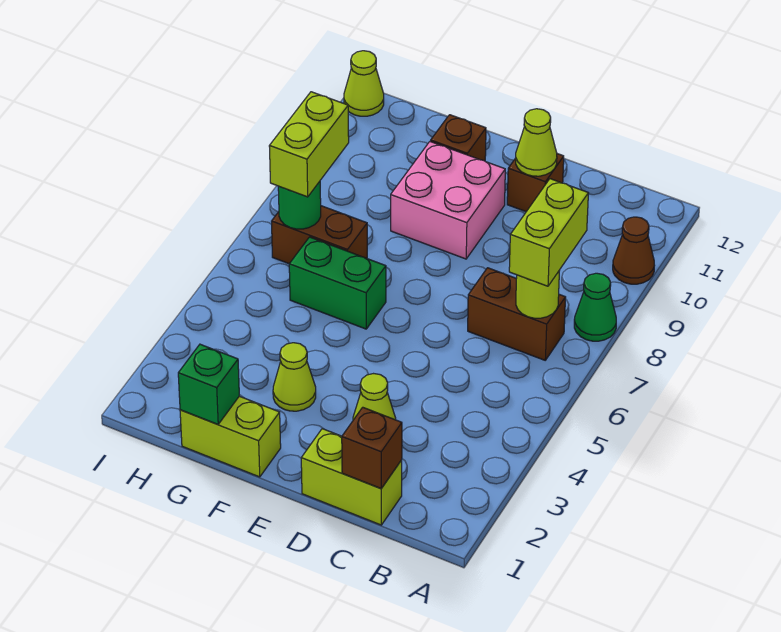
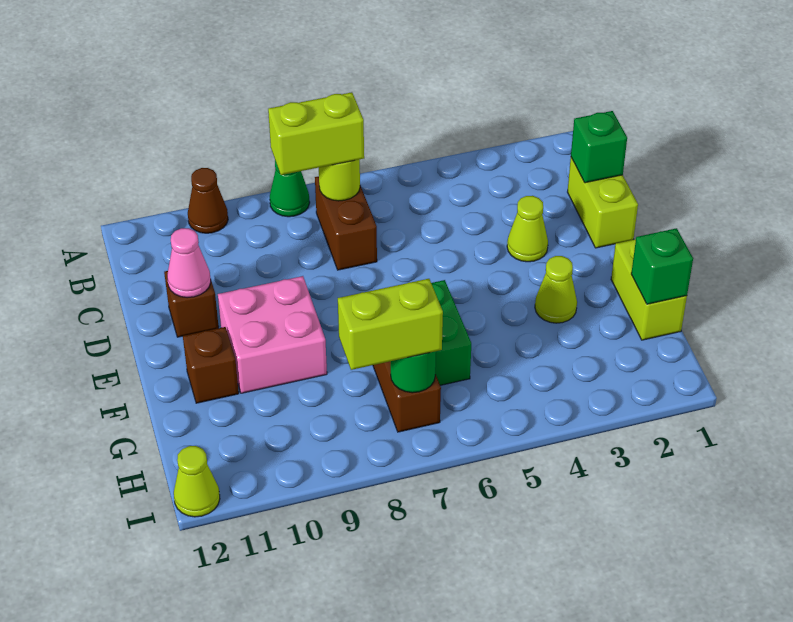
brown brick C1 level 2 -> green brick C1 level 2
lime cone D11 level 2 -> pink cone D11 level 2

